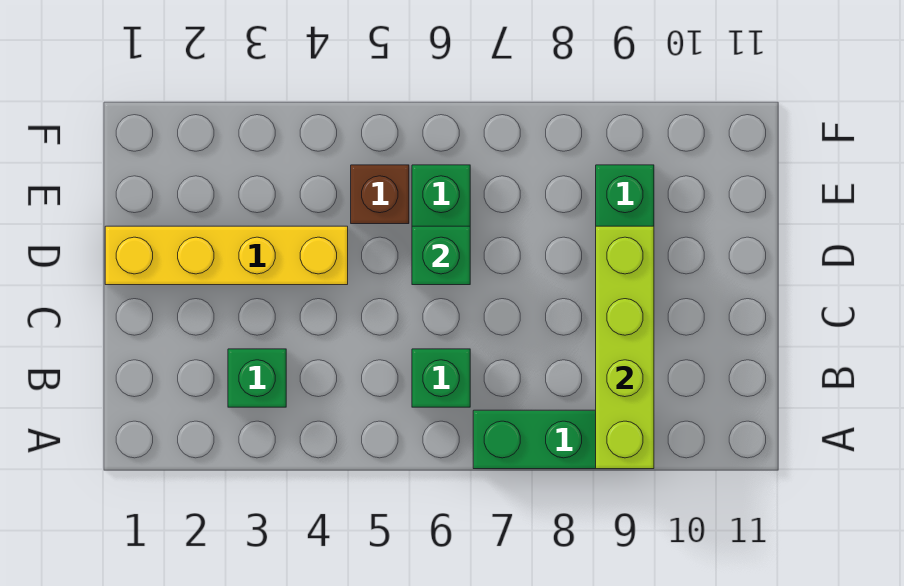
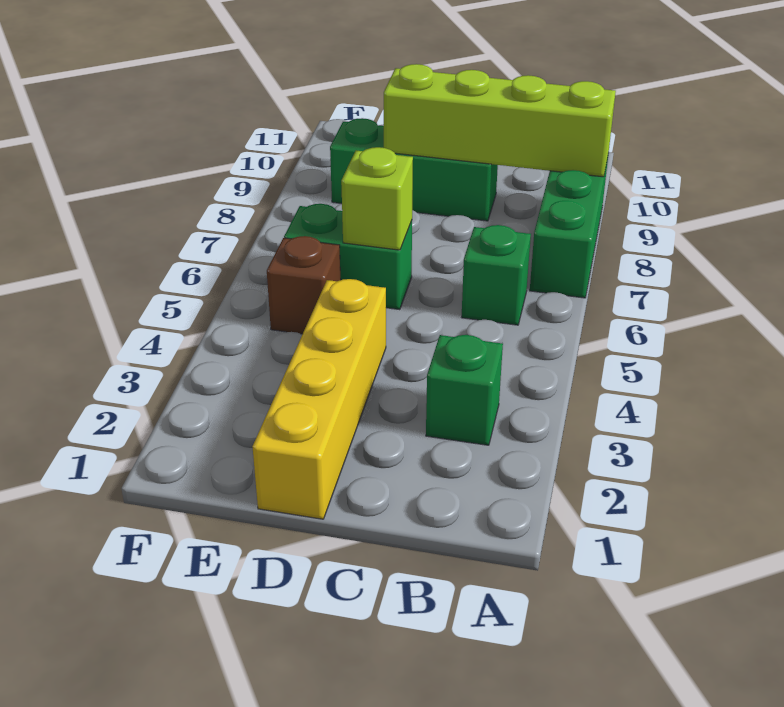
green brick D6 level 2 -> lime brick D6 level 2

